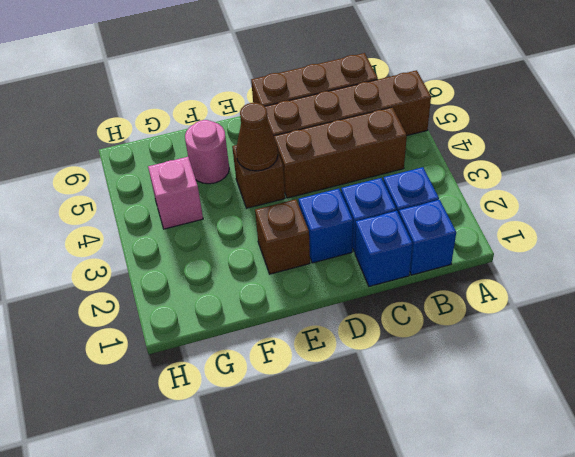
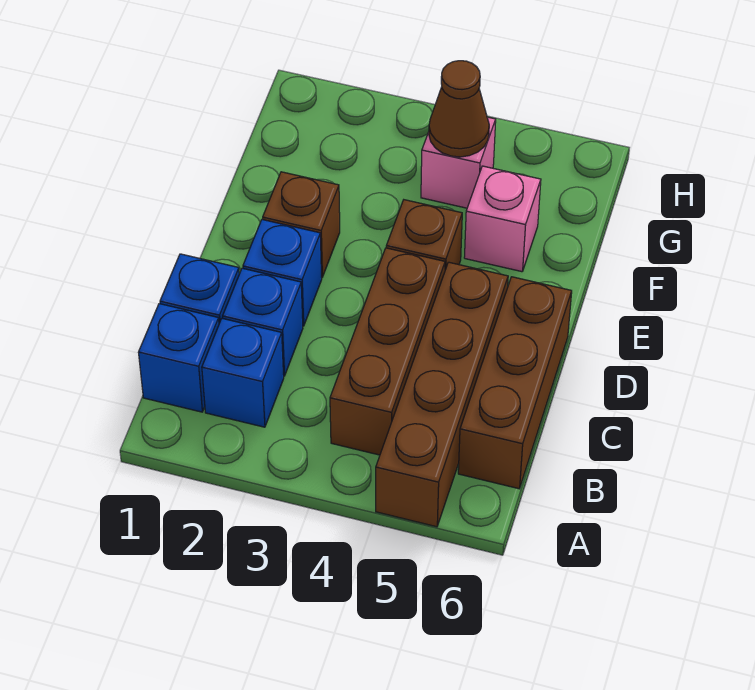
brown cone E4 level 2 -> brown cone G4 level 2
pink round brick F5 level 1 -> pink brick F5 level 1

